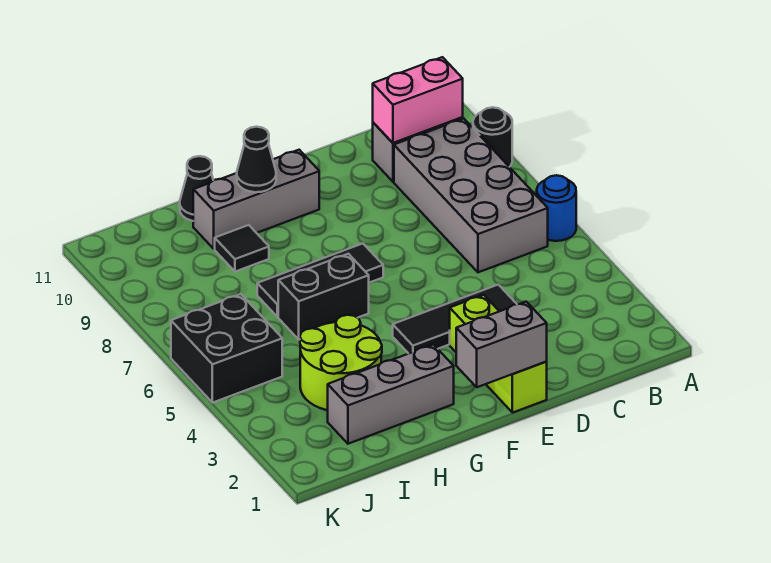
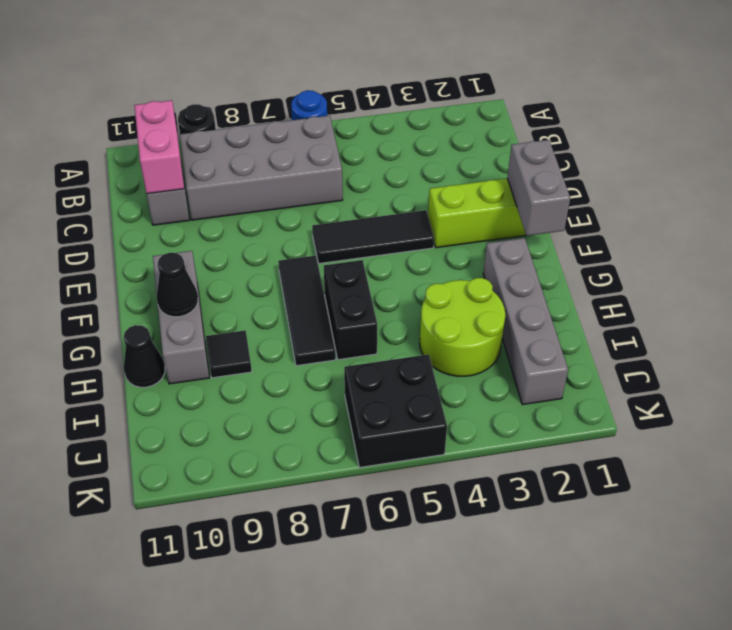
black tile D4:F4 level 1 -> black tile E4:E6 level 1
grey brick G2:I2 level 1 -> grey brick G2:J2 level 1

